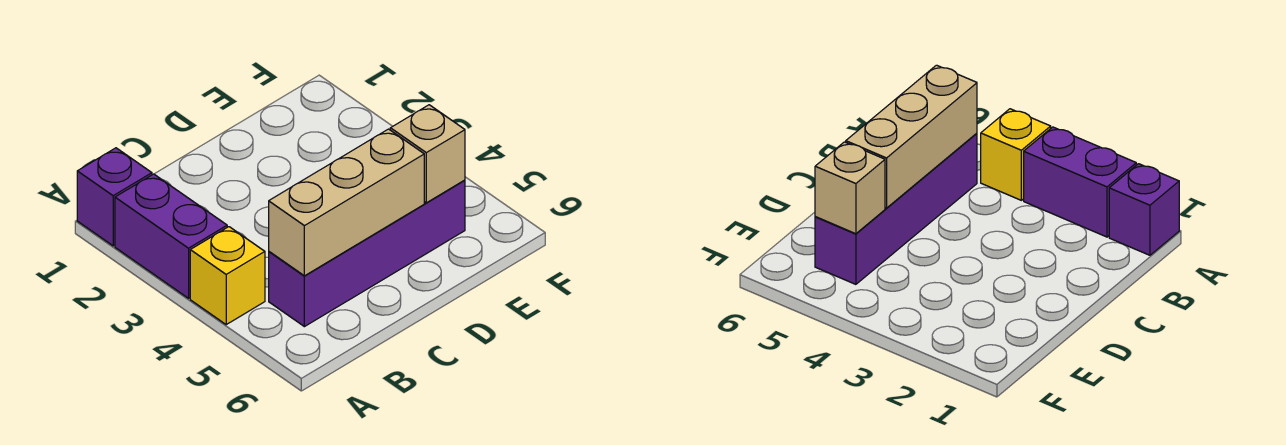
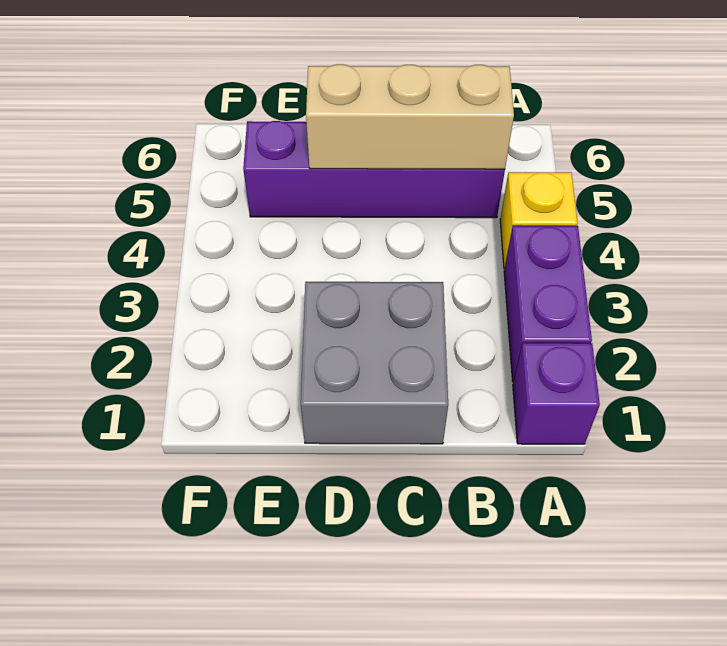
none -> grey brick C1:D2 level 1
tan brick E5 level 2 -> none

